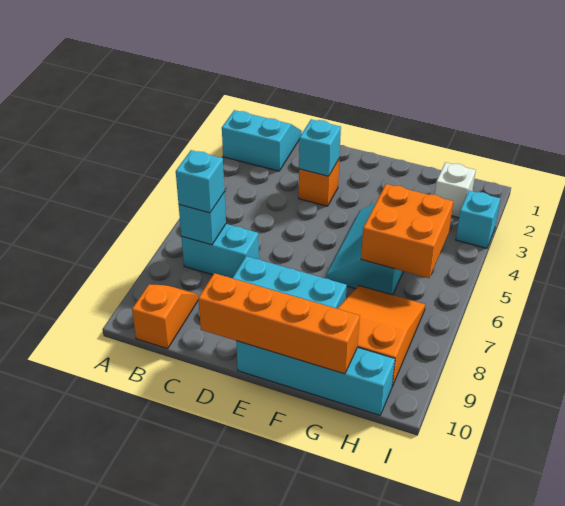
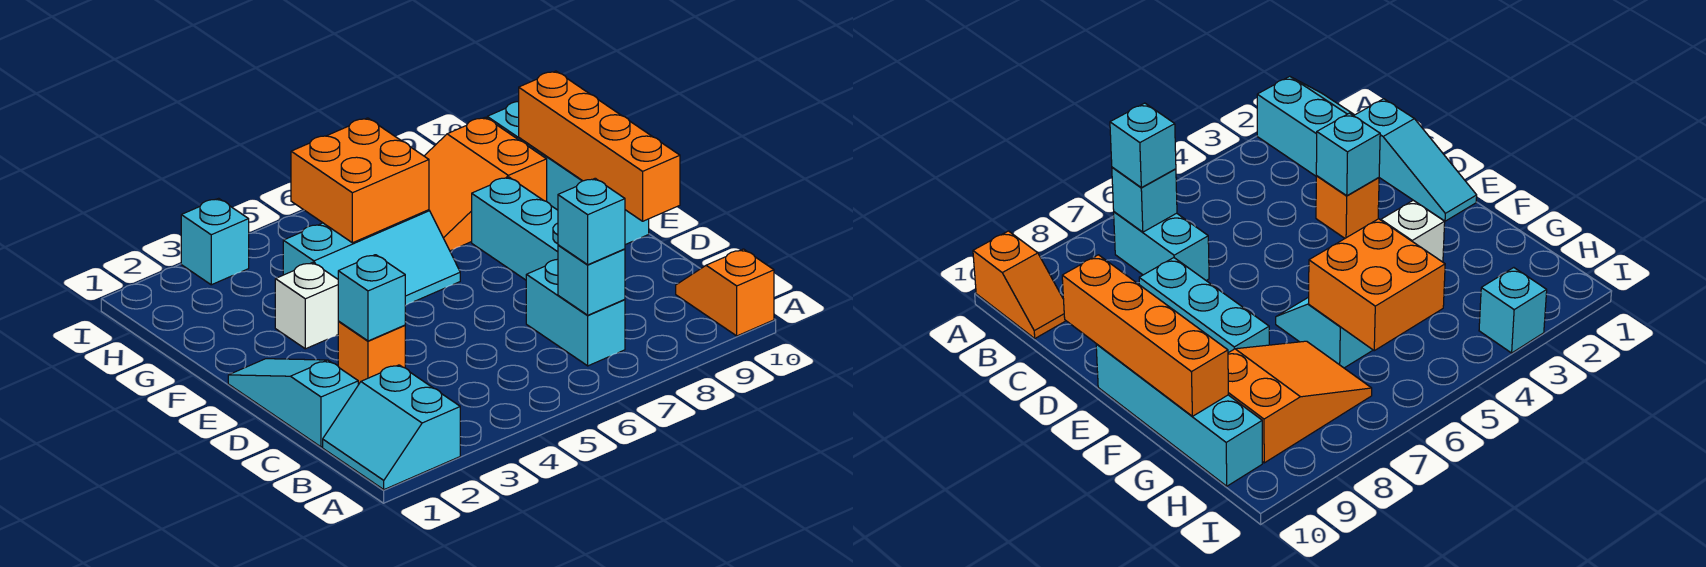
orange slope B9:B10 level 1 top 10 -> orange slope A10:B10 level 1 top A
none -> cyan slope C1:E1 level 1 top C
white brick H2 level 1 -> white brick F3 level 1

